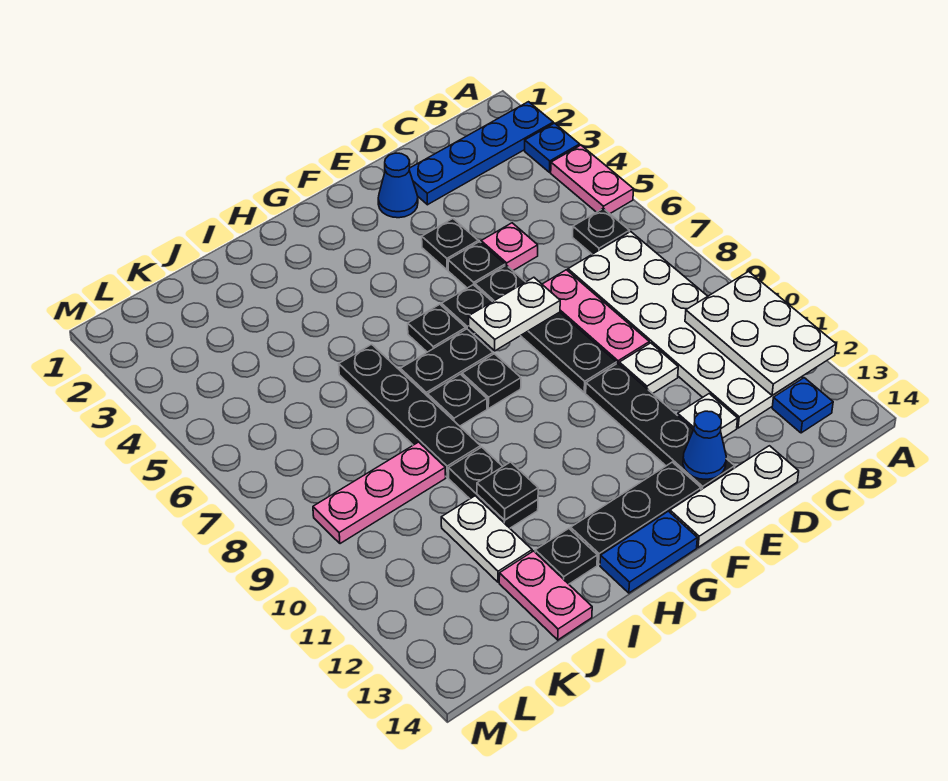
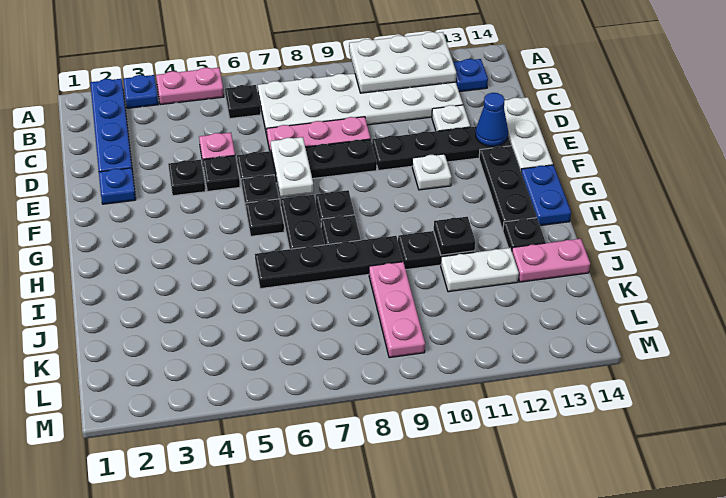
white plate D10 level 1 -> white plate F11 level 1
blue cone E2 level 1 -> blue plate E2 level 1

